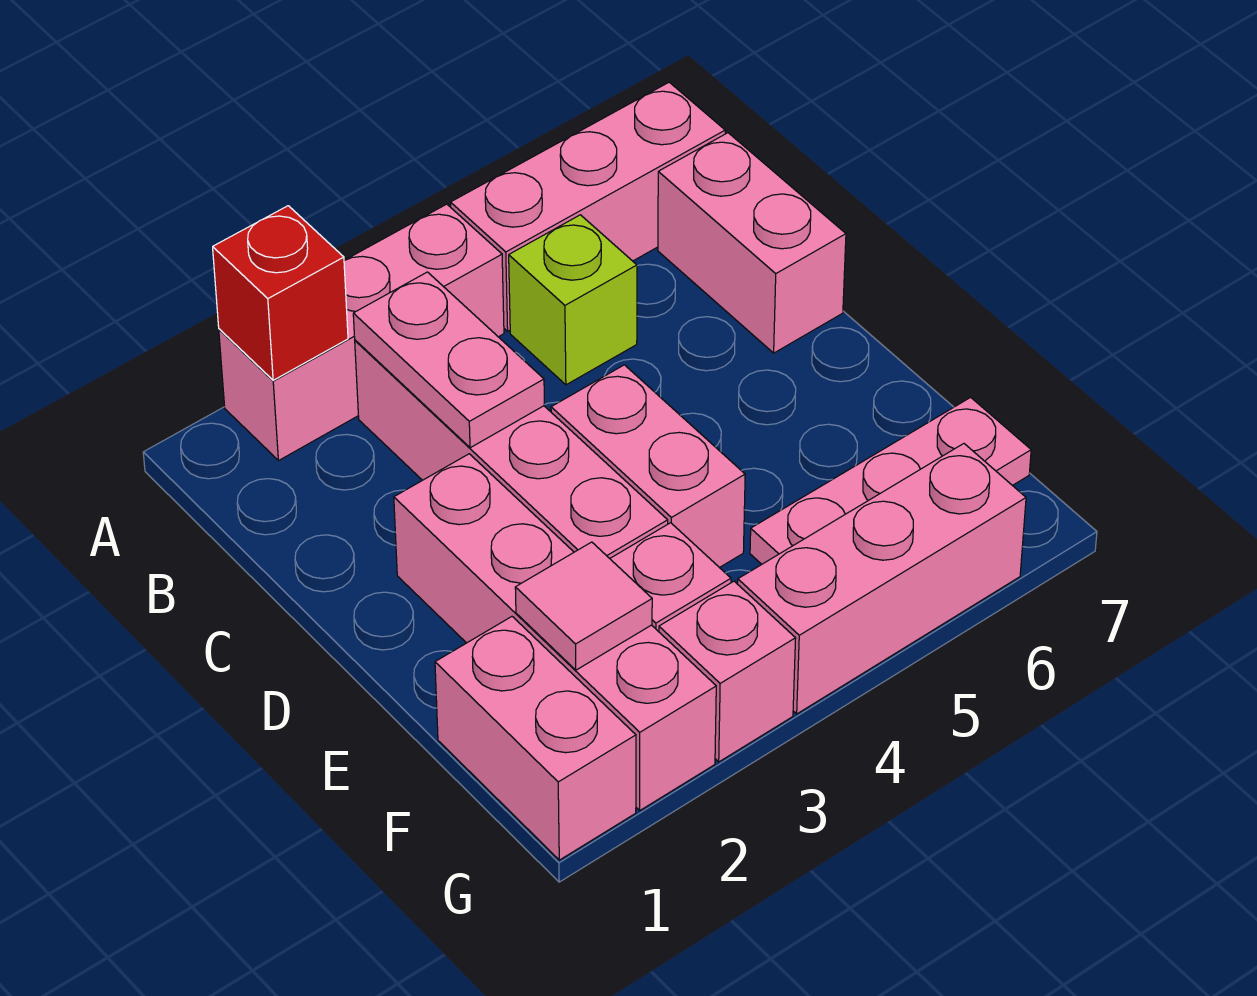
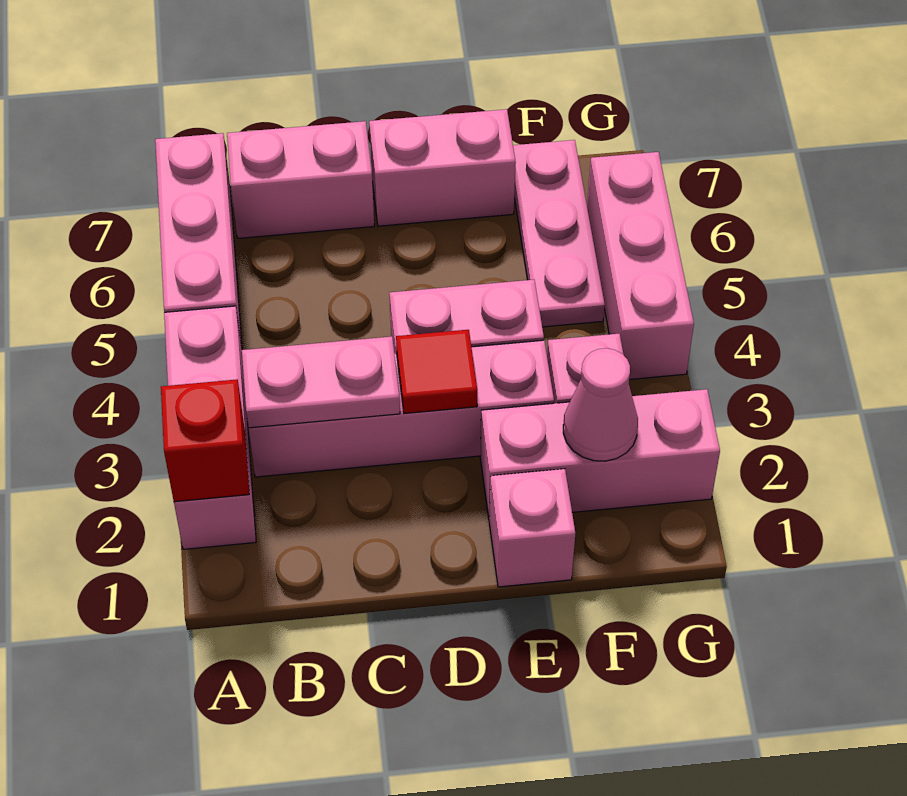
lime brick B5 level 1 -> none
pink brick D2:G2 level 1 -> pink brick E2:G2 level 1
none -> red tile D3 level 2
pink brick F1:G1 level 1 -> pink brick D7:E7 level 1
pink tile F2 level 2 -> pink cone F2 level 2
pink brick G3 level 1 -> pink brick E1 level 1

